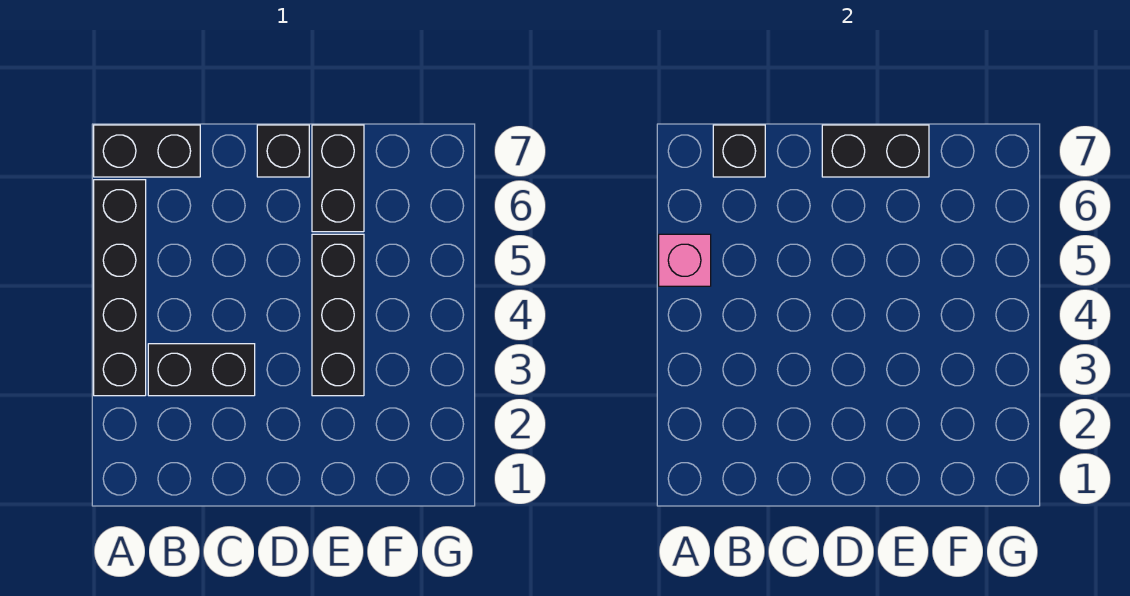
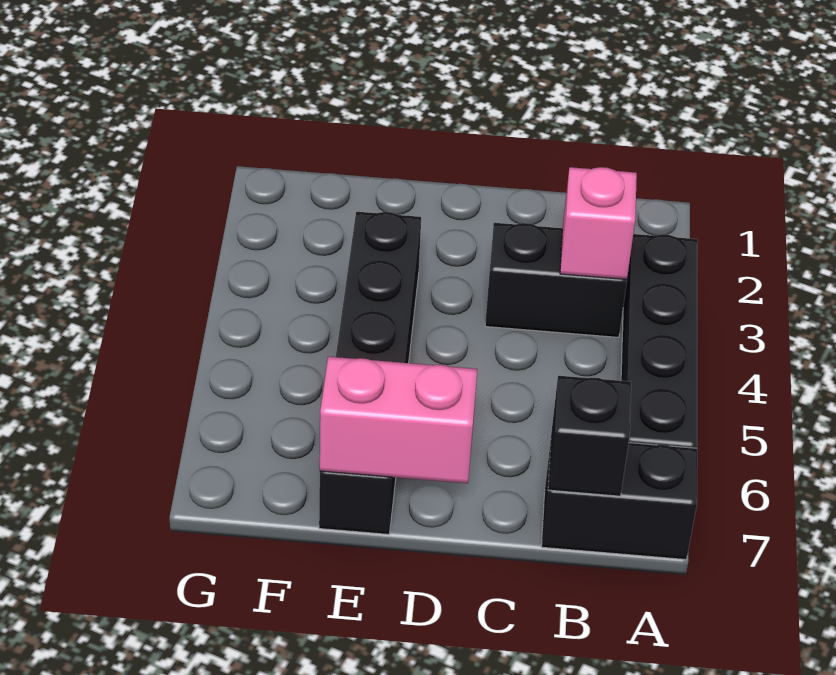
pink brick A5 level 2 -> pink brick B3 level 2
black brick D7 level 1 -> none
black brick D7:E7 level 2 -> pink brick D7:E7 level 2

